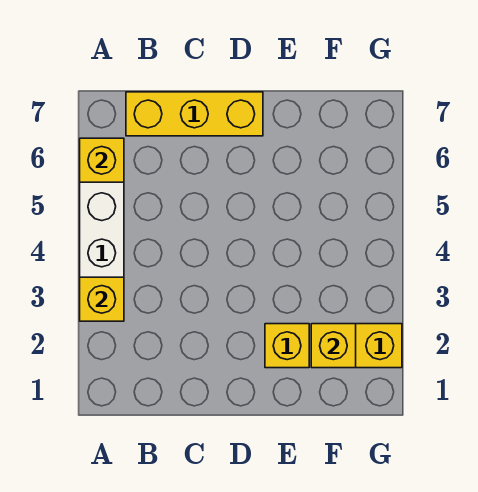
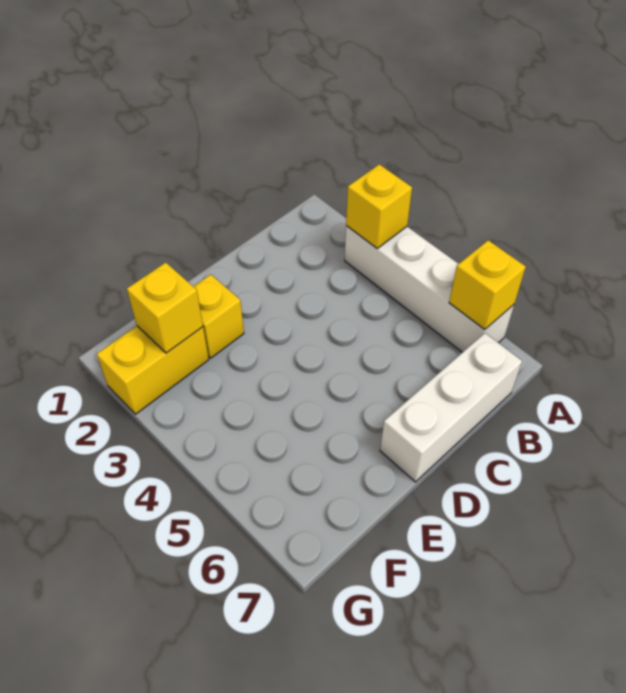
yellow brick B7:D7 level 1 -> white brick B7:D7 level 1

